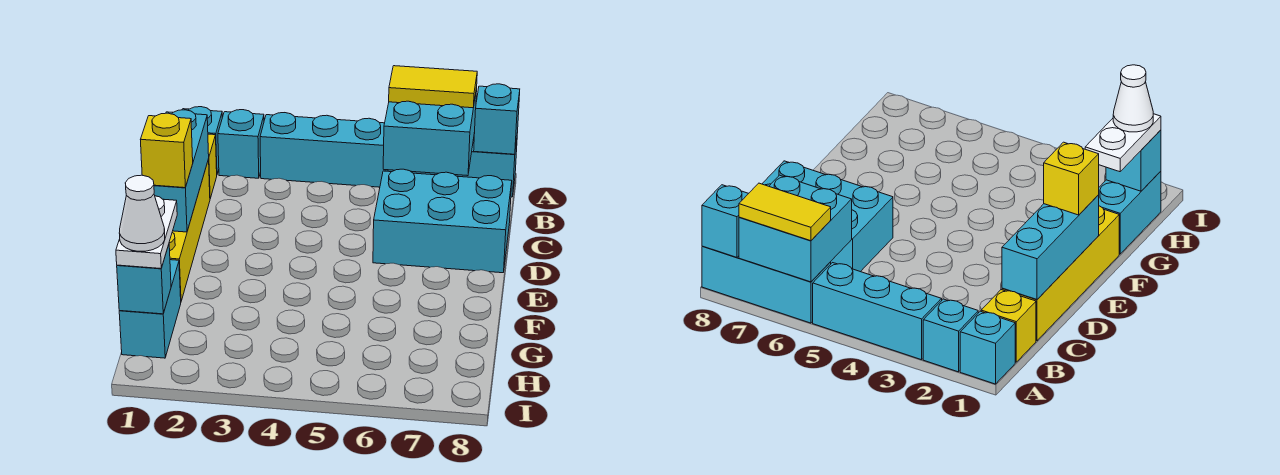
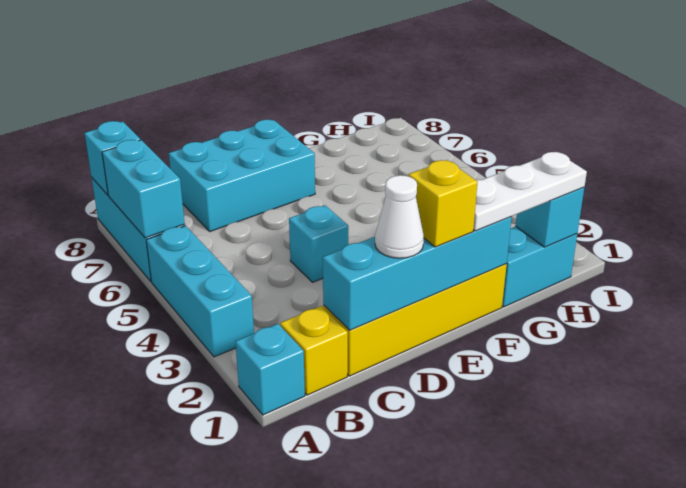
cyan brick A2 level 1 -> cyan brick D4 level 1
cyan brick A6:B7 level 2 -> cyan brick A6:A7 level 2
yellow tile A6:A7 level 3 -> none
cyan brick C1:E1 level 2 -> cyan brick C1:F1 level 2
cyan brick C6:D8 level 1 -> cyan brick C7:E8 level 1
white plate G1:H1 level 3 -> white plate F1:H1 level 3
white cone H1 level 4 -> white cone D1 level 3

